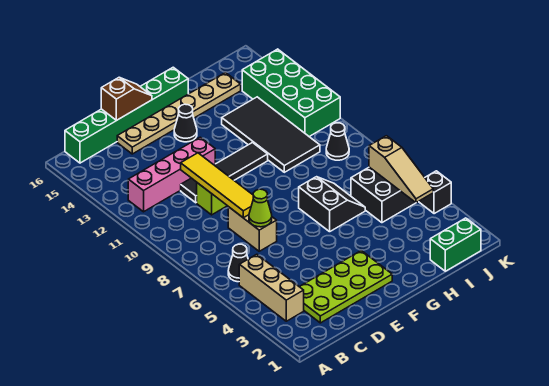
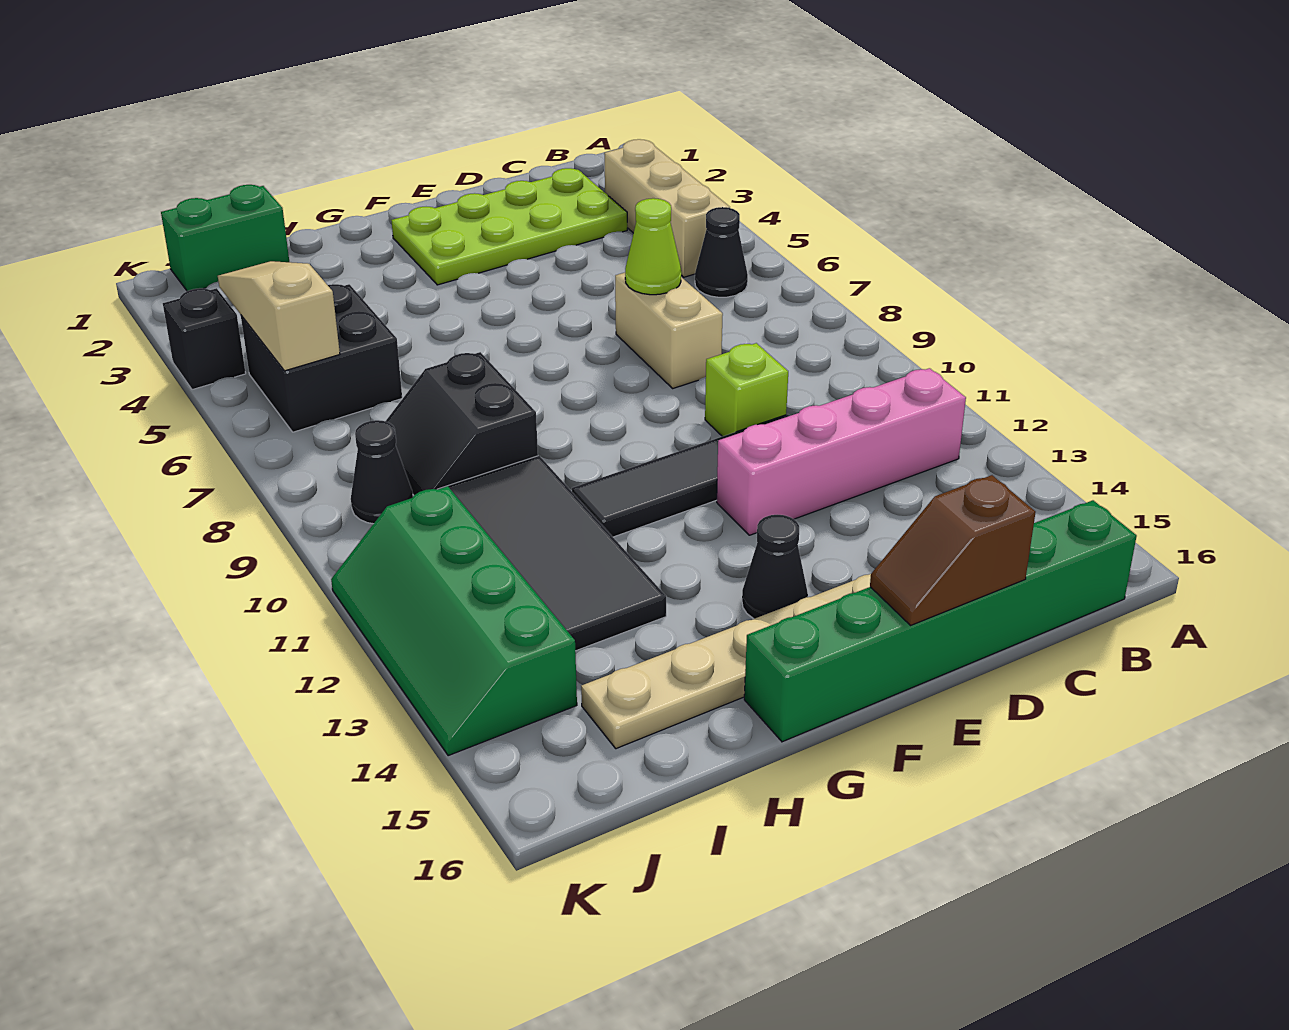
yellow tile D8:D11 level 2 -> none
black slope G6:H7 level 1 top G -> black slope H8:I9 level 1 top H
green brick J11:K14 level 1 -> green slope J11:K14 level 1 top J

